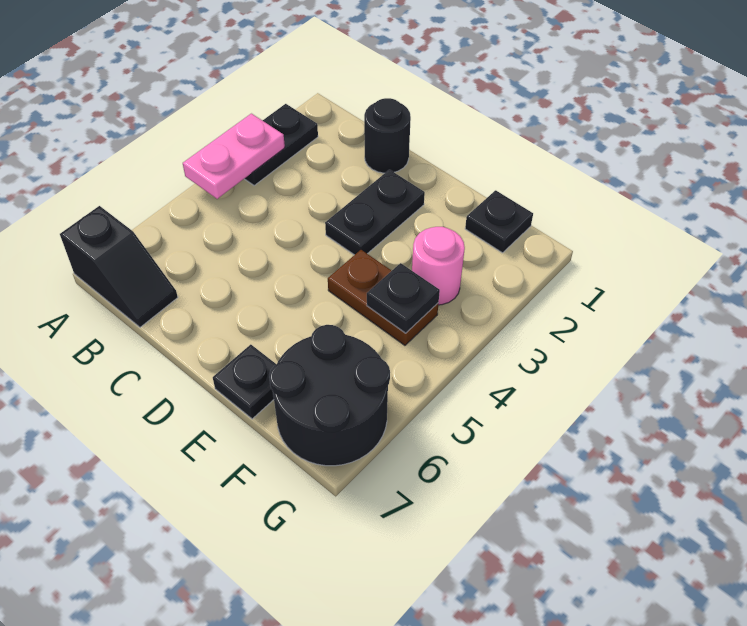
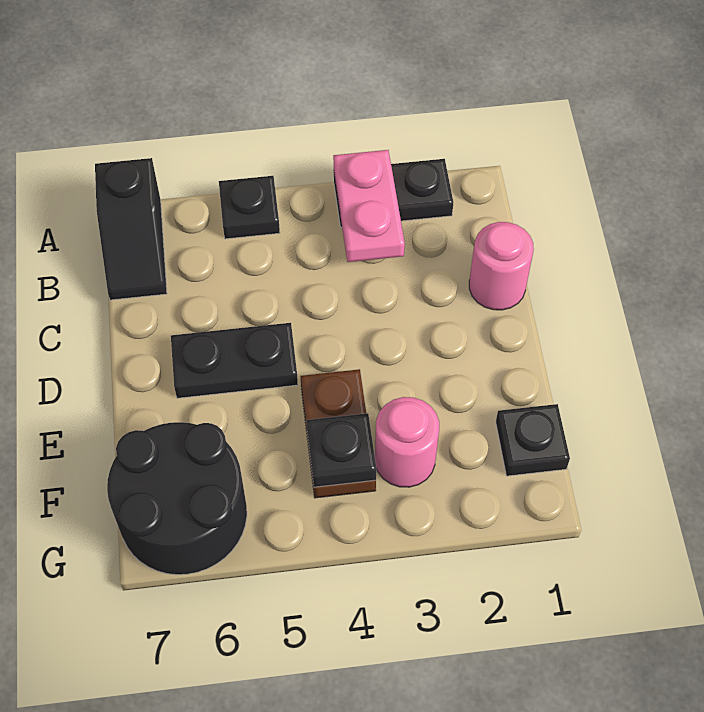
pink plate A3:A4 level 2 -> pink plate A3:B3 level 2
black round brick C1 level 1 -> pink round brick C1 level 1
black plate D2:D3 level 1 -> black plate D5:D6 level 1
black plate E7 level 1 -> black plate A5 level 1

